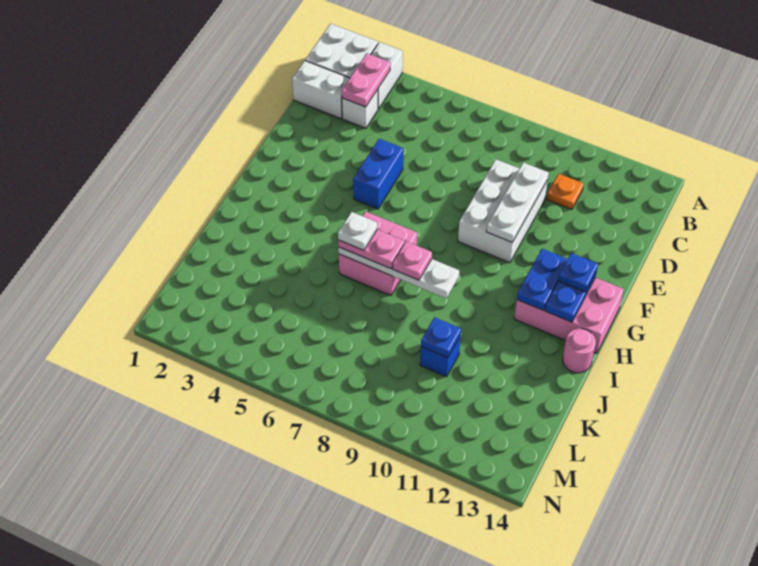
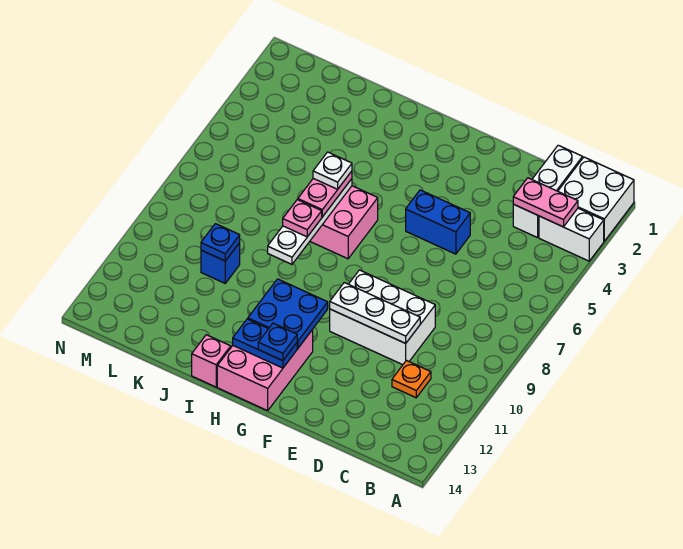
blue plate G12:H12 level 2 -> blue plate G11:H12 level 2
pink round brick I14 level 1 -> pink brick I14 level 1

